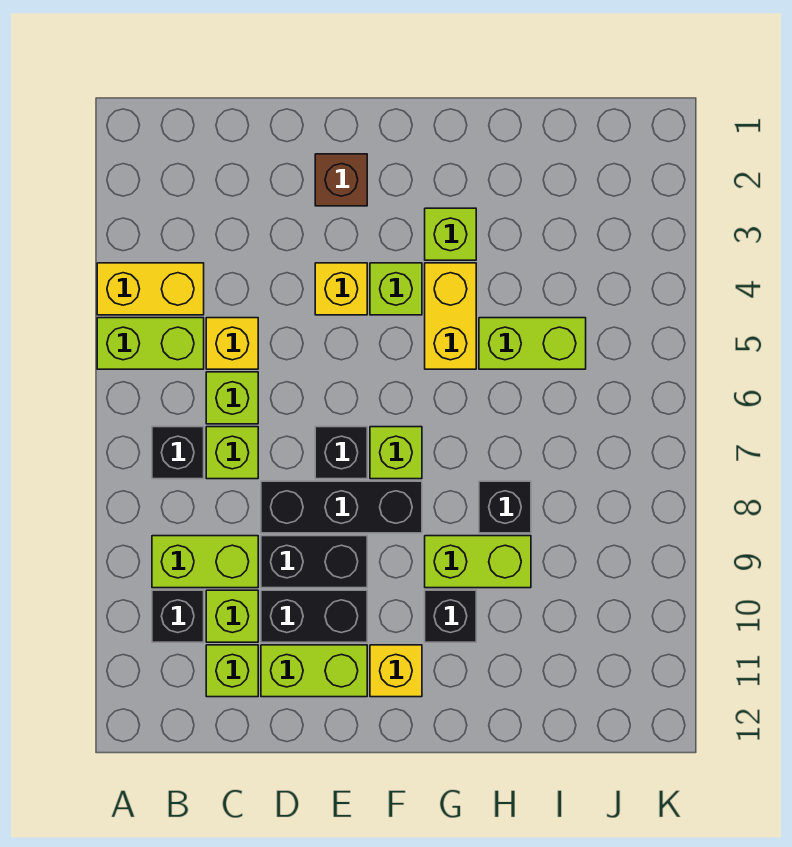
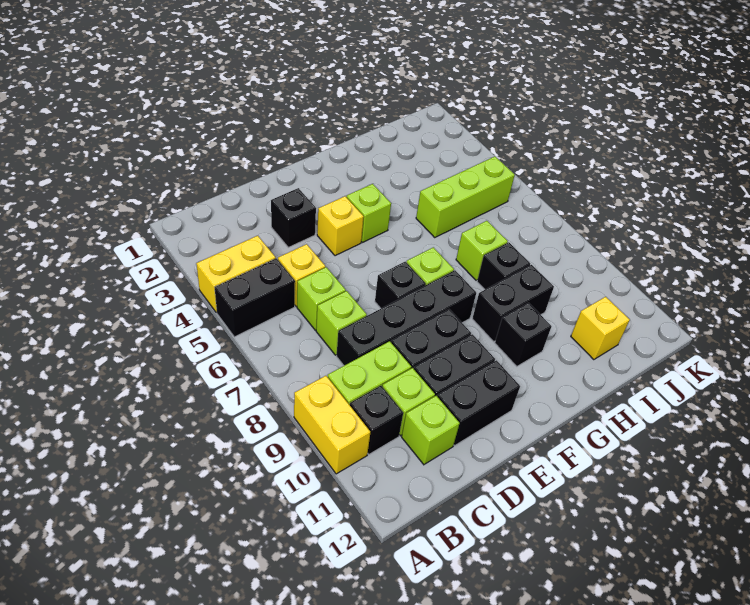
lime brick A5:B5 level 1 -> black brick A5:B5 level 1
black brick B7 level 1 -> black brick D3 level 1
black brick D8:F8 level 1 -> black brick C8:F8 level 1
lime brick D11:E11 level 1 -> black brick D11:E11 level 1
brown brick E2 level 1 -> none
yellow brick F11 level 1 -> yellow brick I11 level 1
lime brick G3 level 1 -> lime brick H7 level 1
yellow brick G4:G5 level 1 -> yellow brick A9:A10 level 1
lime brick G9:H9 level 1 -> black brick G9:H9 level 1
lime brick H5:I5 level 1 -> lime brick H5:J5 level 1

